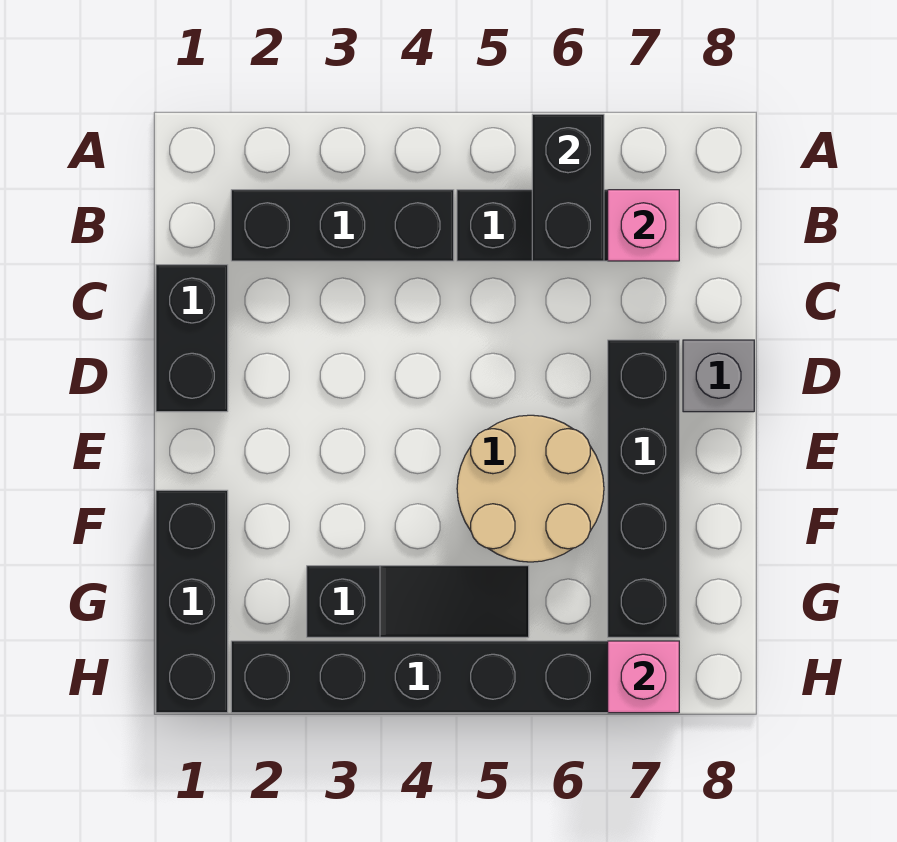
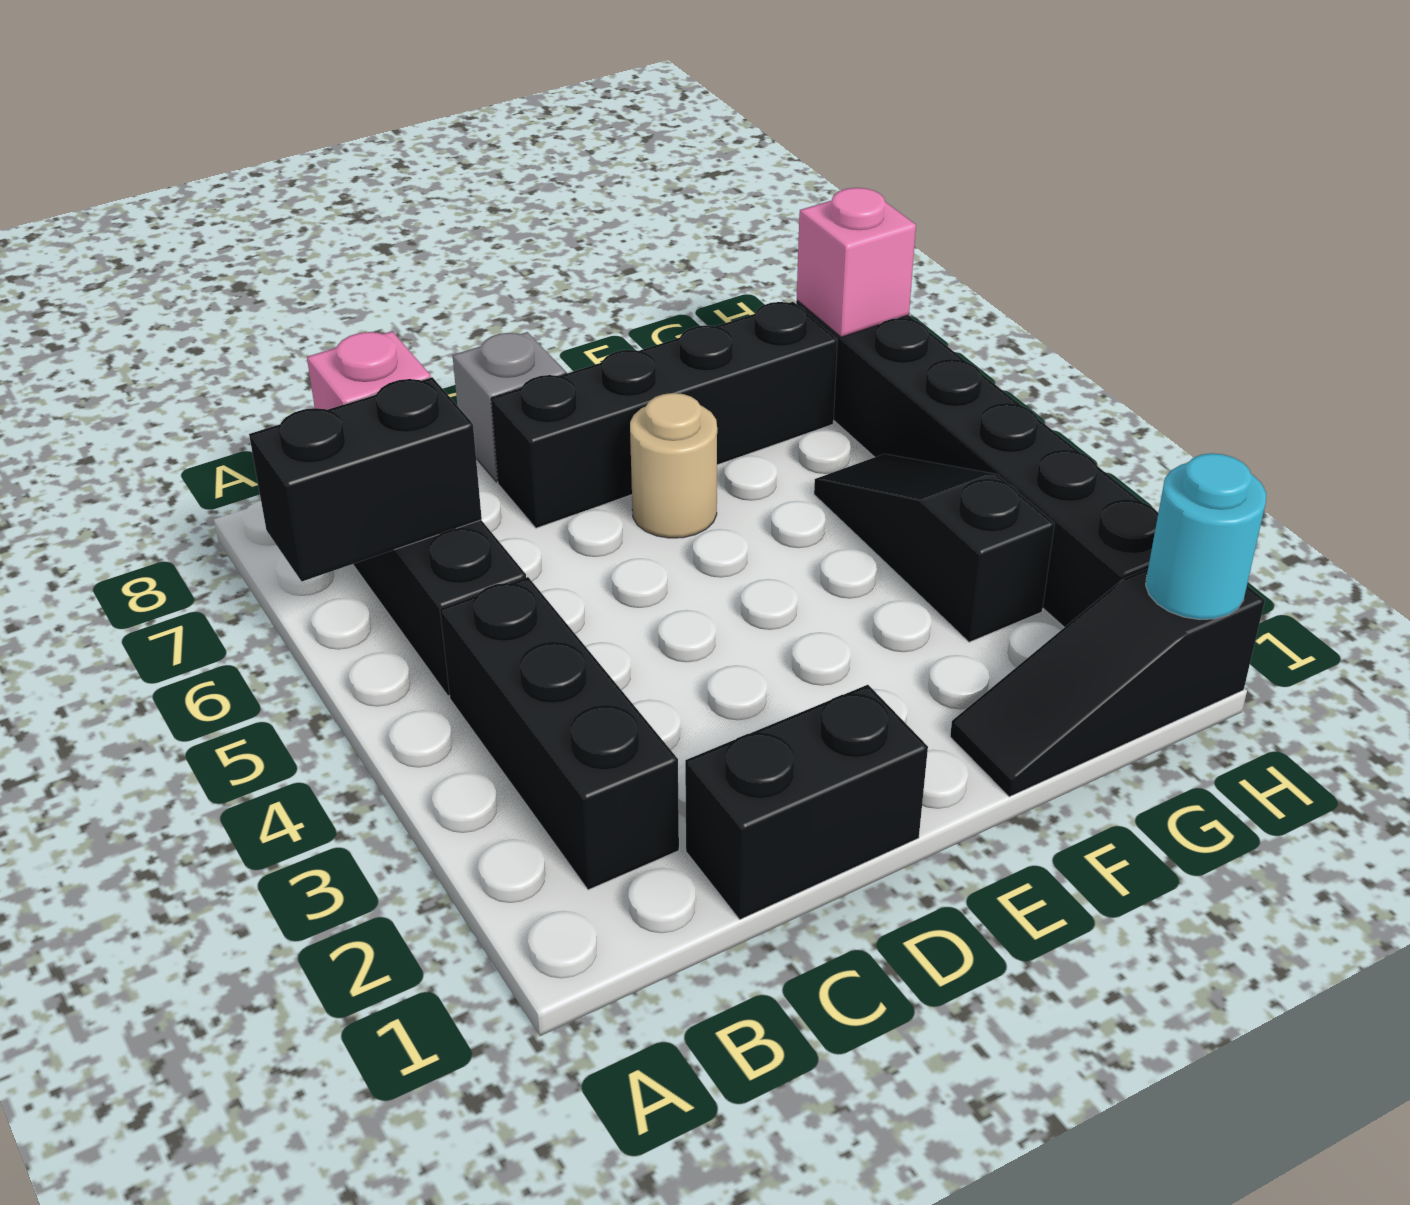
tan round brick E5:F6 level 1 -> tan round brick E6 level 1
black brick F1:H1 level 1 -> black slope F1:H1 level 1 top H
none -> cyan round brick H1 level 2

